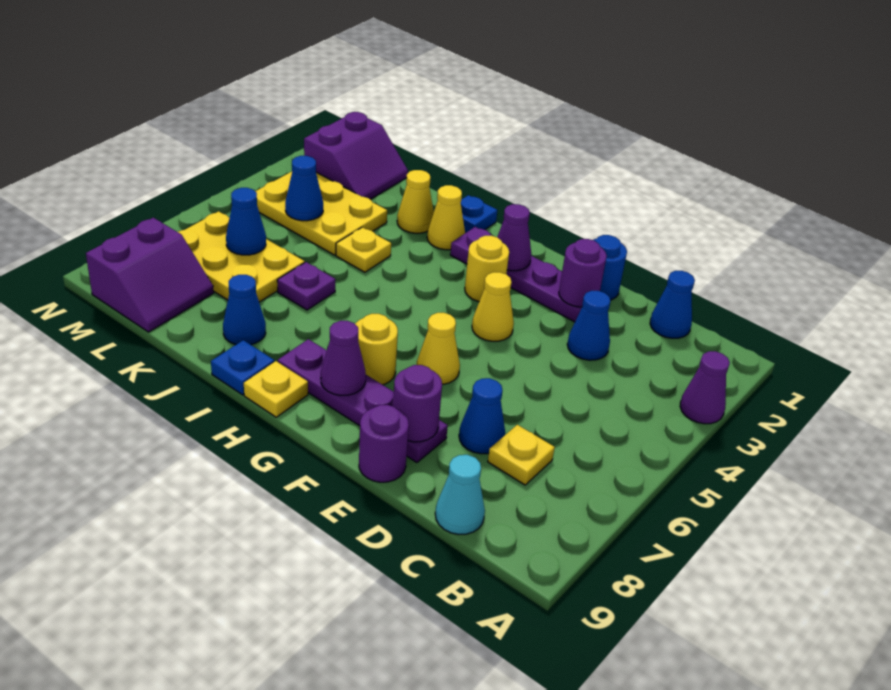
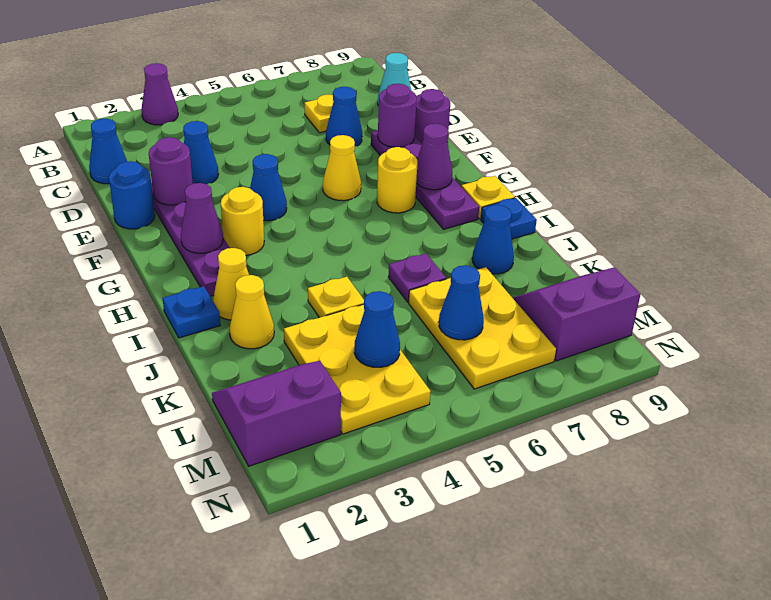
yellow cone F4 level 1 -> blue cone F4 level 1

